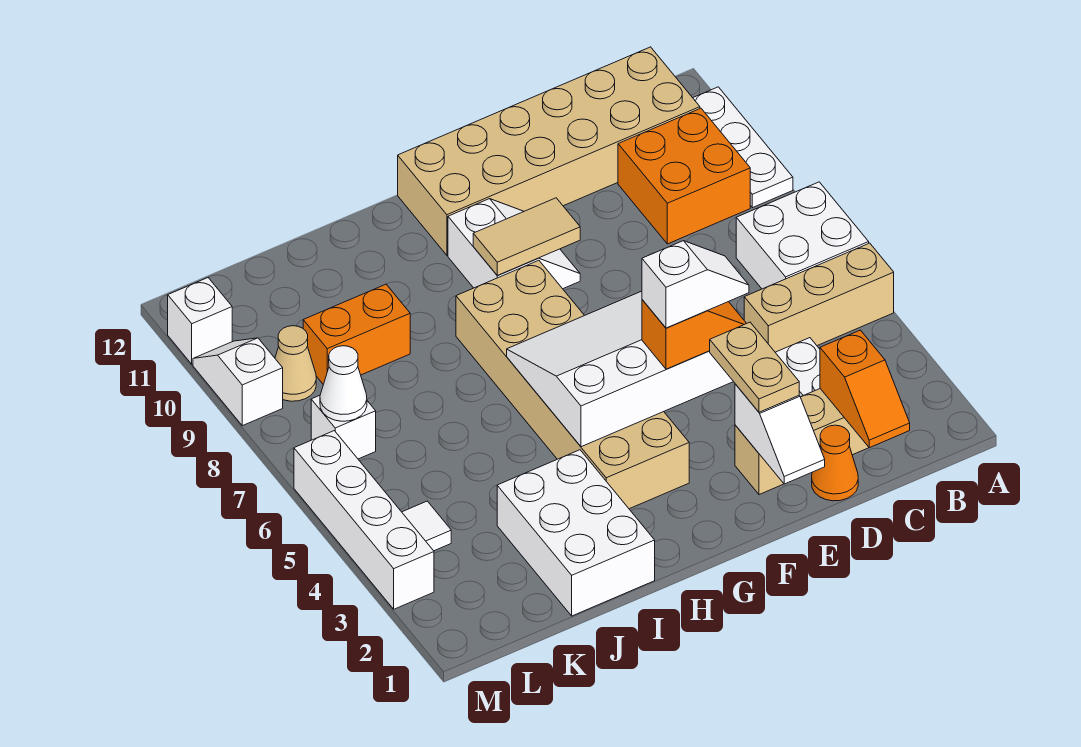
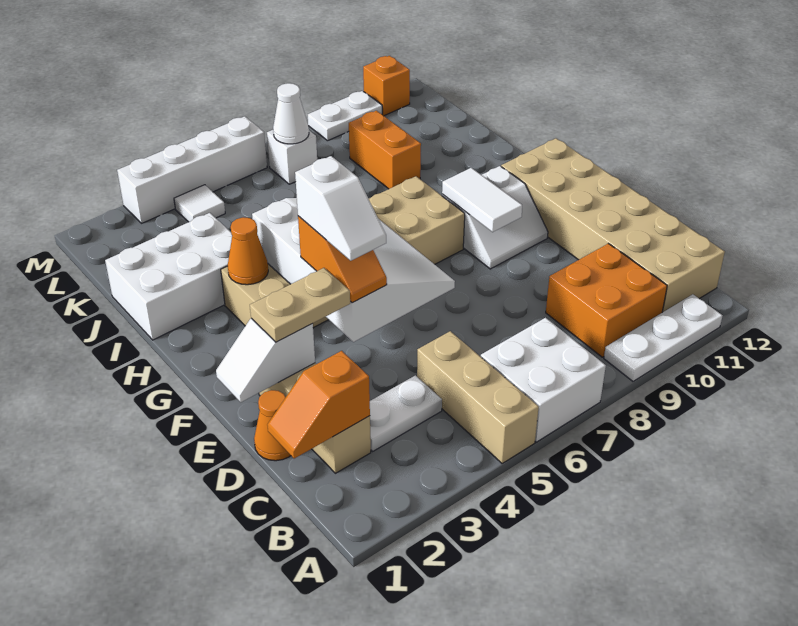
tan tile F9:G9 level 2 -> white tile F9:G9 level 2
none -> orange cone H3 level 2
tan cone L9 level 1 -> none
white slope M9:M10 level 1 top 9 -> white plate M9:M10 level 1
white brick M11 level 1 -> orange brick M11 level 1

